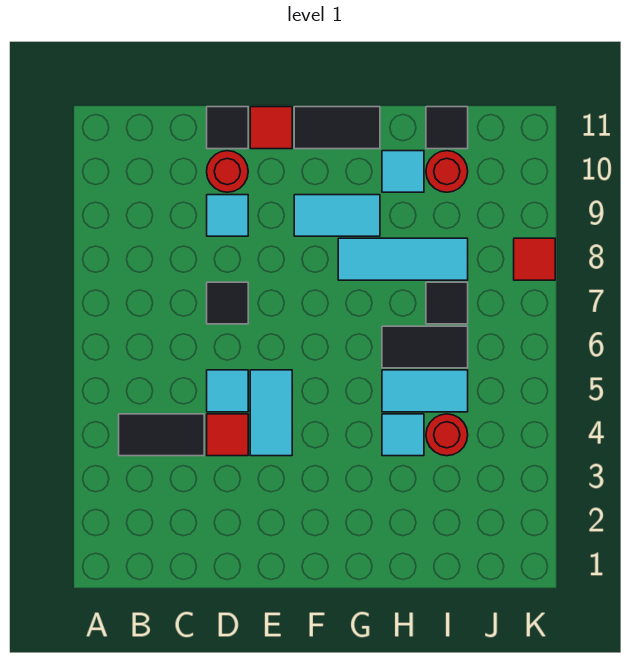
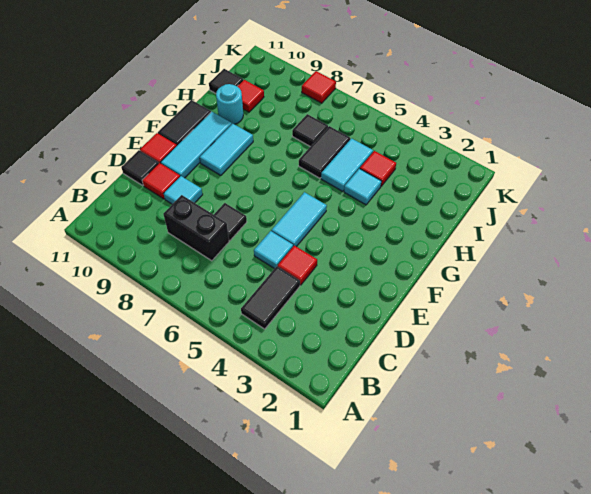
none -> black brick C7:C8 level 1
red round brick D10 level 1 -> red tile D10 level 1
cyan tile E4:E5 level 1 -> cyan tile E5:F5 level 1
cyan tile G8:I8 level 1 -> cyan tile E10:G10 level 1
cyan tile H10 level 1 -> cyan round brick H10 level 1
red round brick I4 level 1 -> red tile I4 level 1
red round brick I10 level 1 -> red tile I10 level 1

